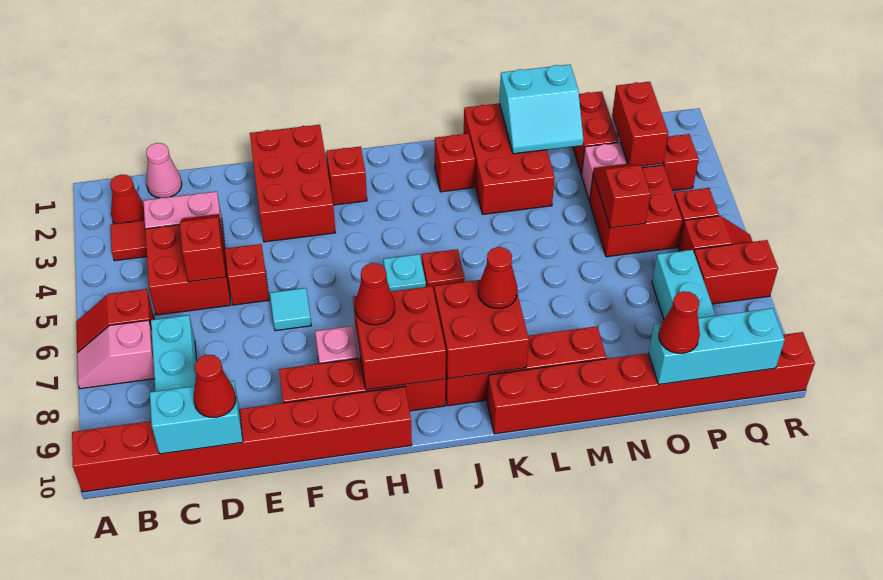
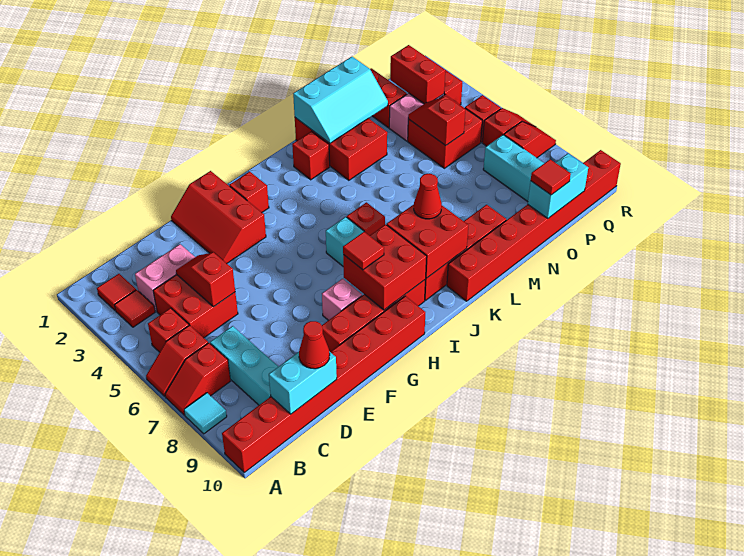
pink slope A7:B7 level 1 top B -> red slope A7:B7 level 1 top B
red cone B2 level 1 -> red tile B2 level 1
pink cone C1 level 1 -> none
red brick E5 level 1 -> red brick B5 level 1
red brick F1:G3 level 1 -> red slope F1:G3 level 1 top G
cyan tile F6 level 1 -> cyan tile A8 level 1
red cone H8 level 3 -> red tile H8 level 3
cyan slope M1:N2 level 2 top 1 -> cyan slope L1:N2 level 2 top 1
cyan brick O10:Q10 level 2 -> cyan brick O10:P10 level 2
red cone O10 level 3 -> red tile O10 level 3
red brick Q7:R7 level 1 -> red slope Q7:R7 level 1 top Q

